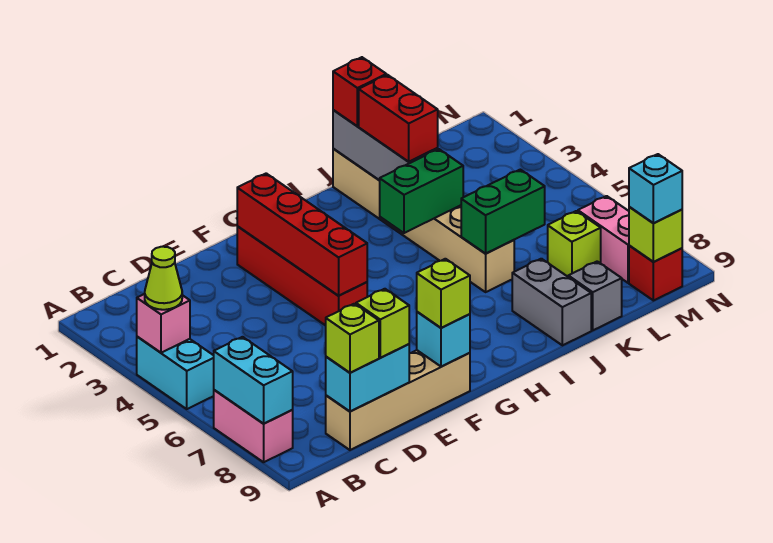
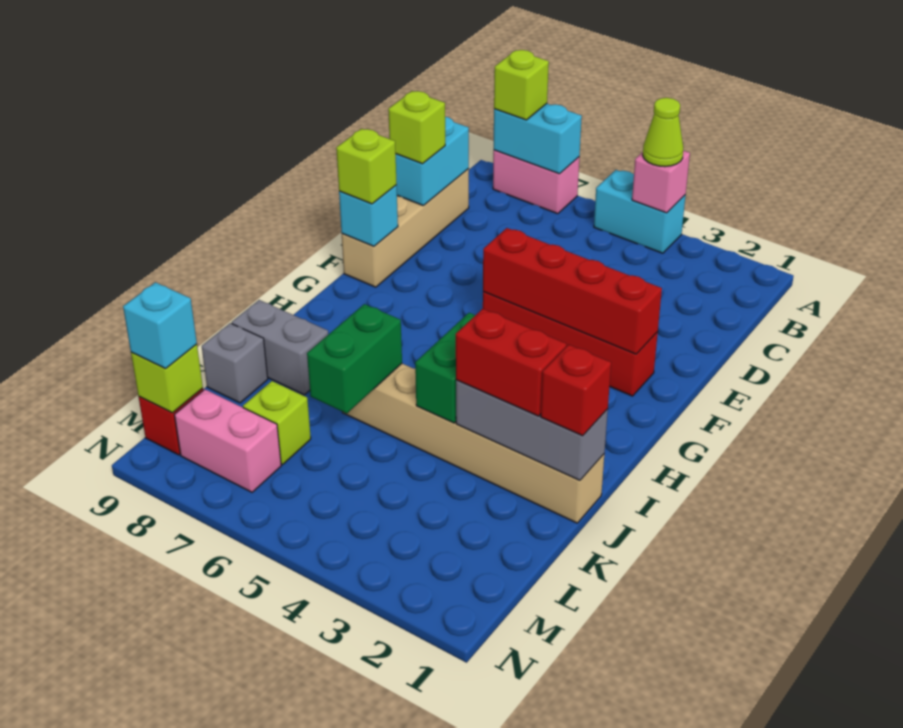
lime brick C9 level 3 -> lime brick A8 level 3

